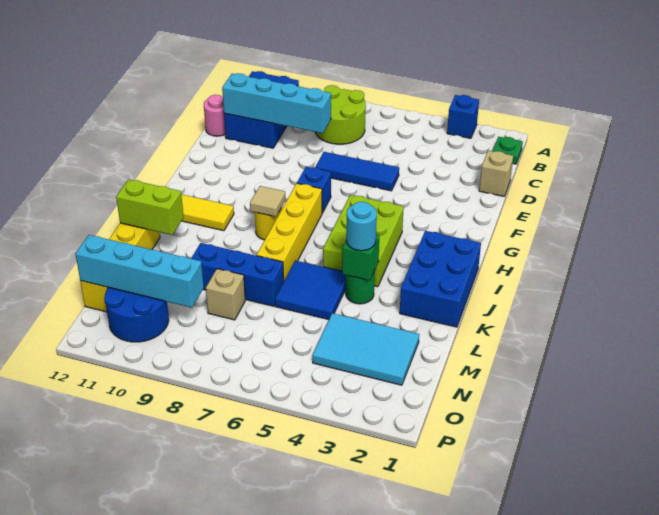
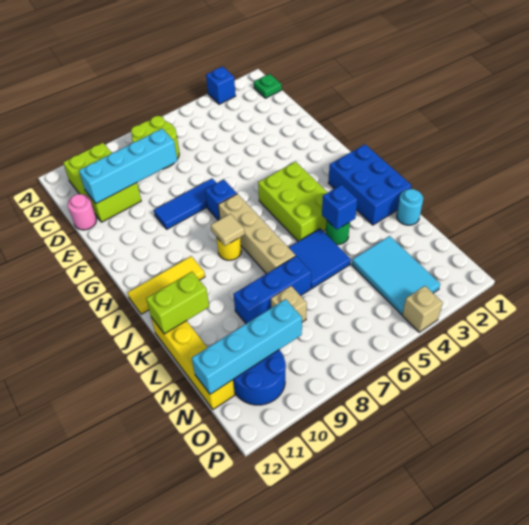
blue brick B10:D11 level 1 -> lime brick B10:D11 level 1
tan brick D1 level 1 -> tan brick P4 level 1
blue tile E5:E7 level 1 -> blue tile F7:F9 level 1
yellow brick H7:K7 level 1 -> tan brick H7:K7 level 1
green brick K4 level 2 -> blue brick K4 level 2
cyan round brick K4 level 3 -> cyan round brick L1 level 1
cyan tile M2:N4 level 1 -> cyan tile M3:O4 level 1

